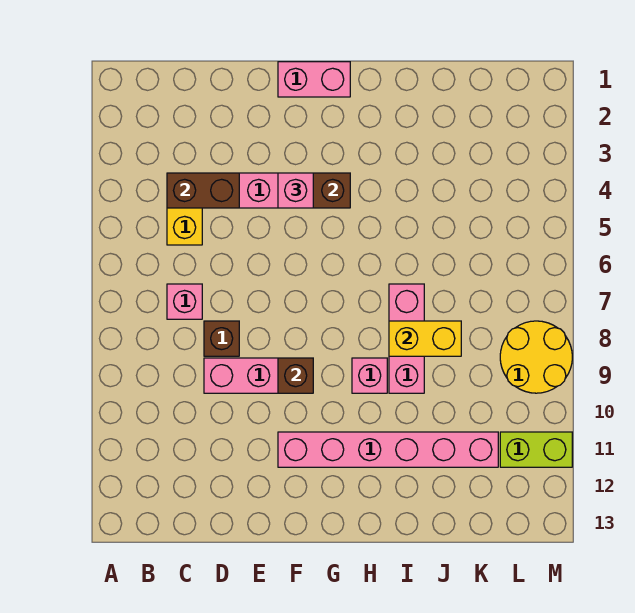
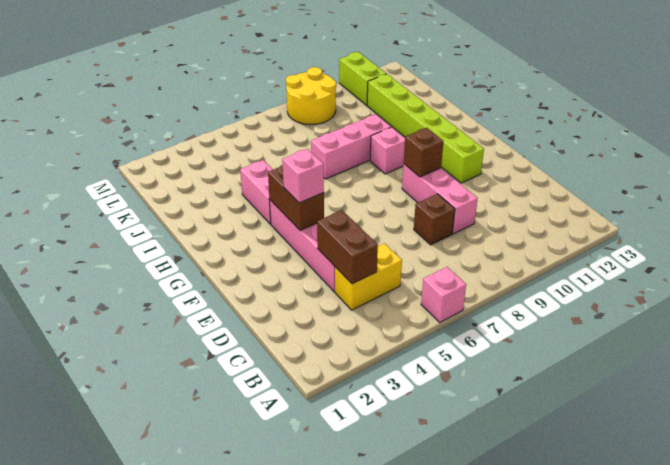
pink brick C7 level 1 -> pink brick A6 level 1
pink brick F1:G1 level 1 -> pink brick H4:I4 level 1
pink brick F11:K11 level 1 -> lime brick F11:K11 level 1
yellow brick I8:J8 level 2 -> none

